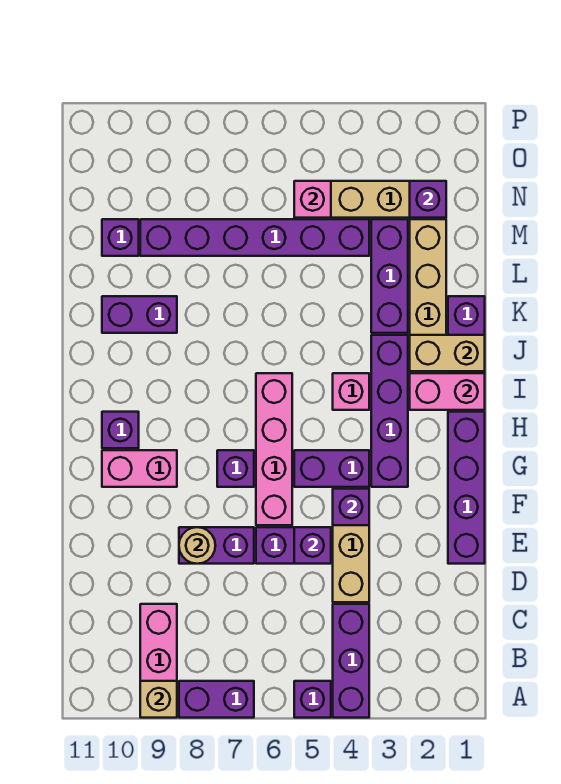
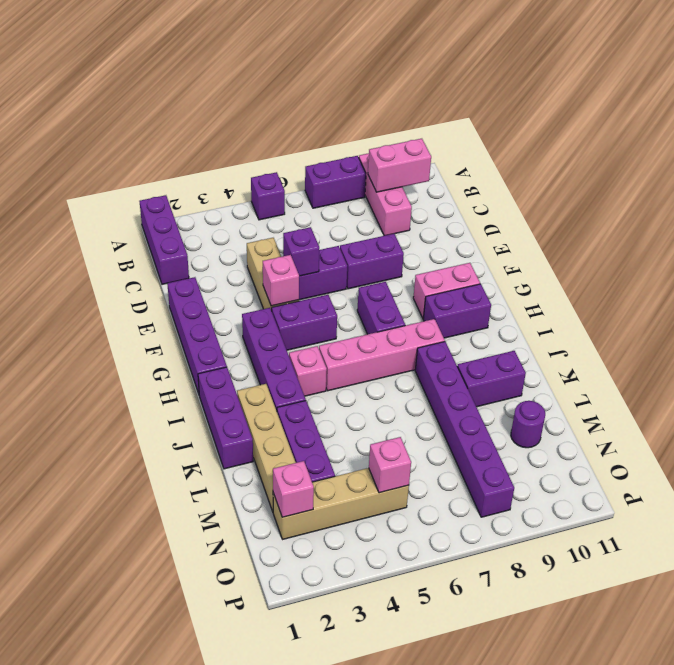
purple brick A4:C4 level 1 -> purple brick A1:C1 level 1
tan brick A9 level 2 -> none
tan round brick E8 level 2 -> none
purple brick F4 level 2 -> pink brick F4 level 2
pink brick F6:I6 level 1 -> pink brick I5:I8 level 1
purple brick G7 level 1 -> purple brick G7:H7 level 1
purple brick H10 level 1 -> purple brick H9:H10 level 1
pink brick I1:I2 level 2 -> pink brick B9:B10 level 2
tan brick J1:J2 level 2 -> none
purple brick M4:M9 level 1 -> purple brick J8:O8 level 1
purple brick M10 level 1 -> purple round brick M10 level 1
purple brick N2 level 2 -> pink brick N2 level 2

